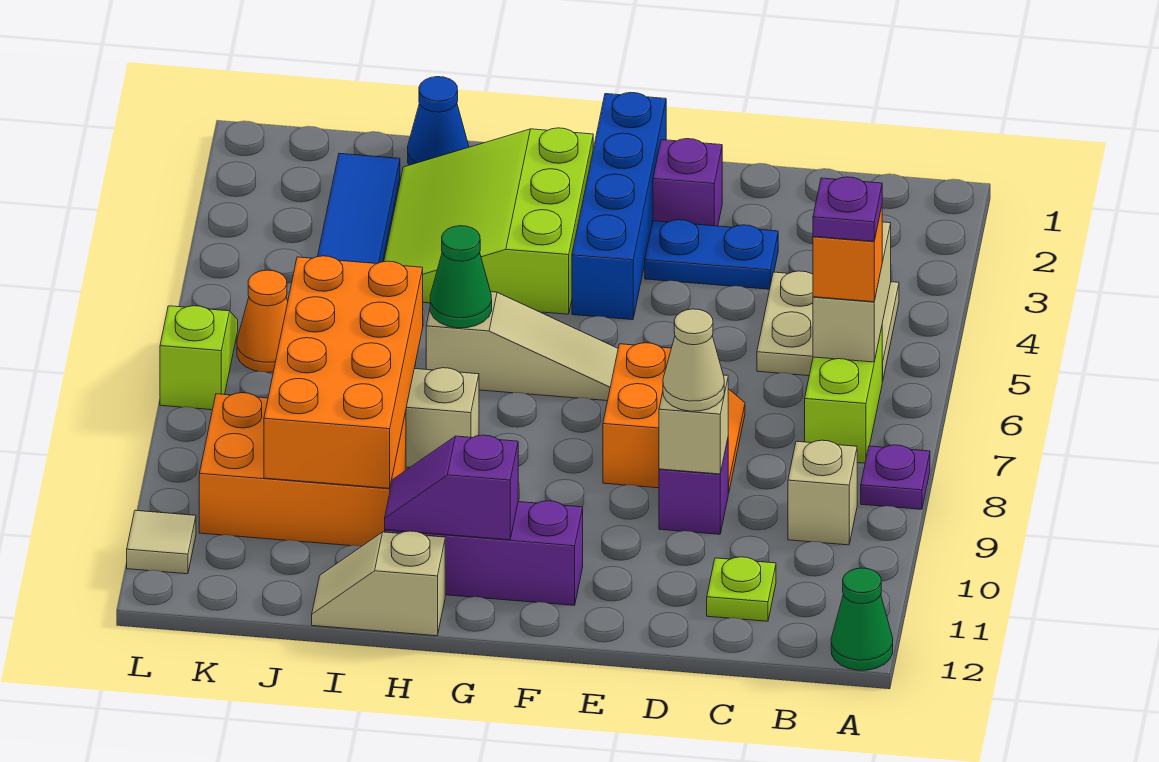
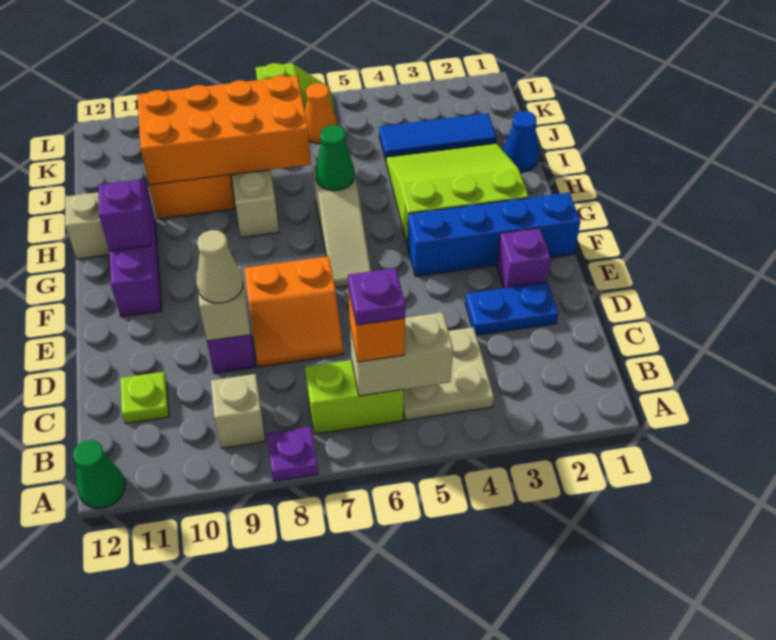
blue plate D3:E3 level 1 -> blue plate D2:D3 level 1
tan tile L11 level 1 -> none

